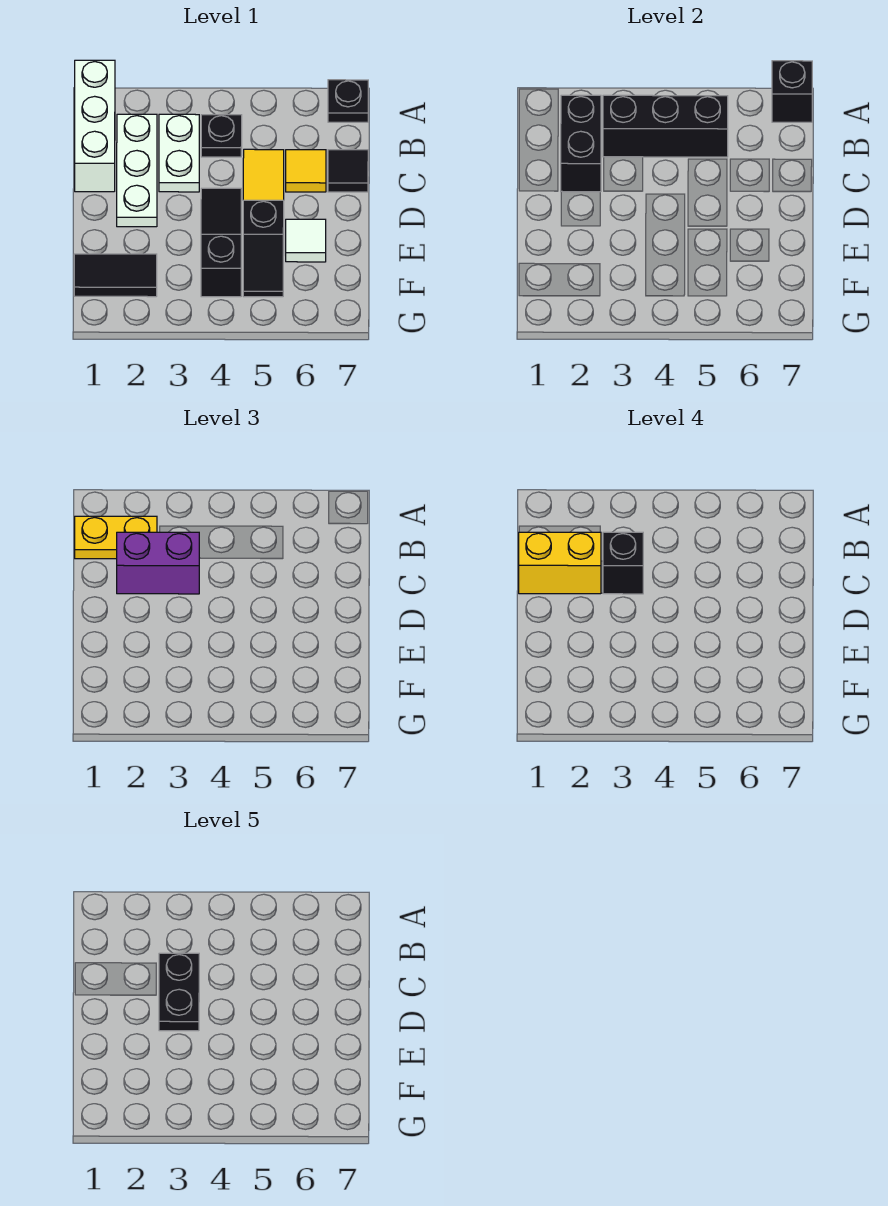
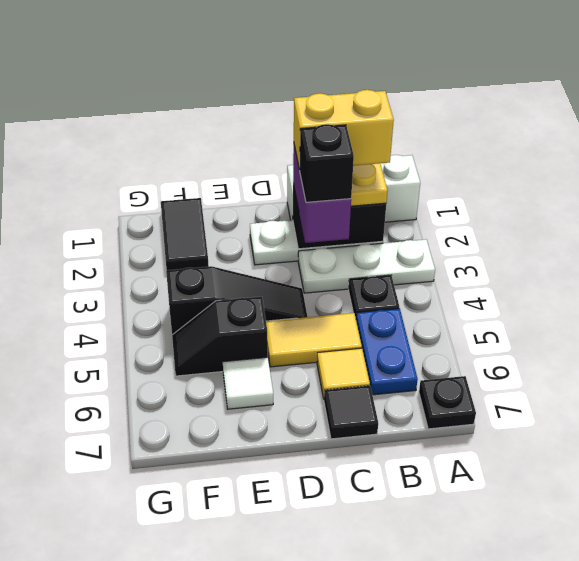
black brick A7 level 2 -> none
white plate B3:C3 level 1 -> white plate A3:C3 level 1
black brick B3:B5 level 2 -> none
none -> blue plate B5:B6 level 1
yellow brick C1:C2 level 4 -> yellow brick B2:C2 level 4
black plate C3:D3 level 5 -> none

